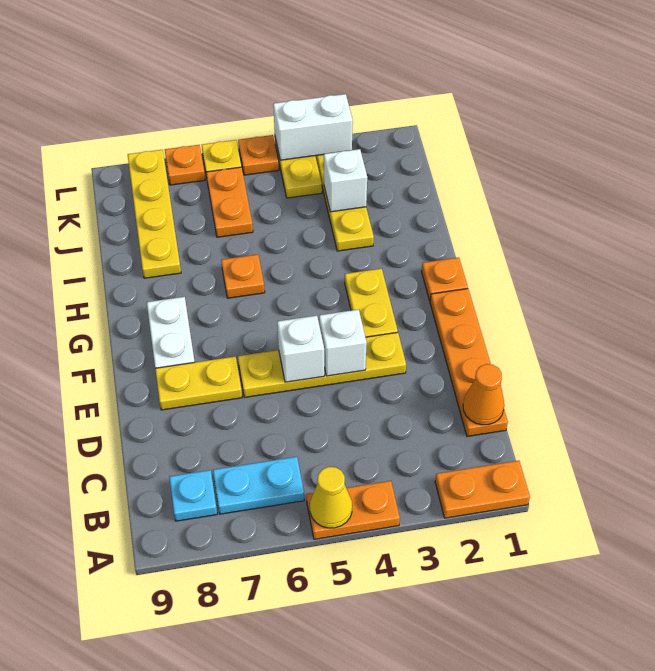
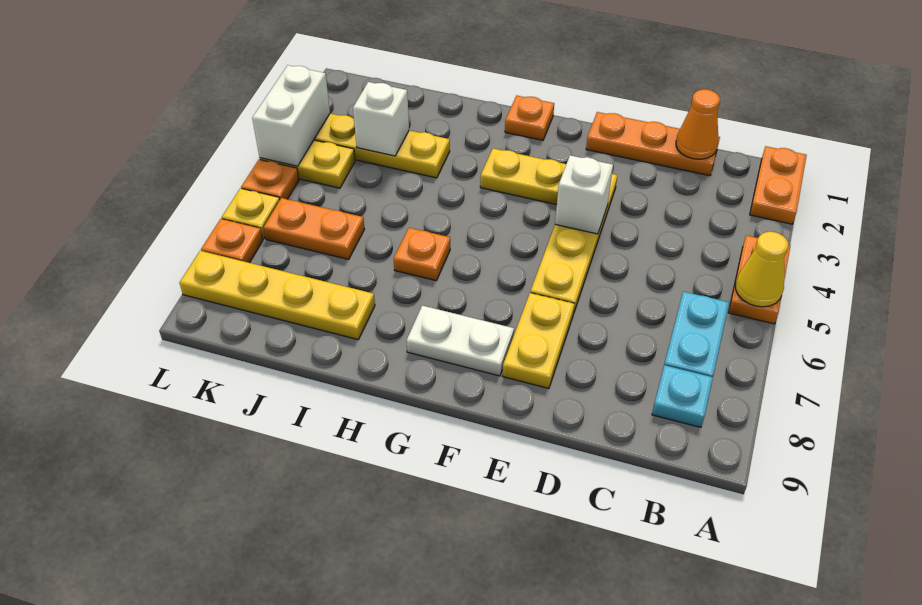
orange plate C1:F1 level 1 -> orange plate C1:E1 level 1
white brick E5 level 2 -> none

